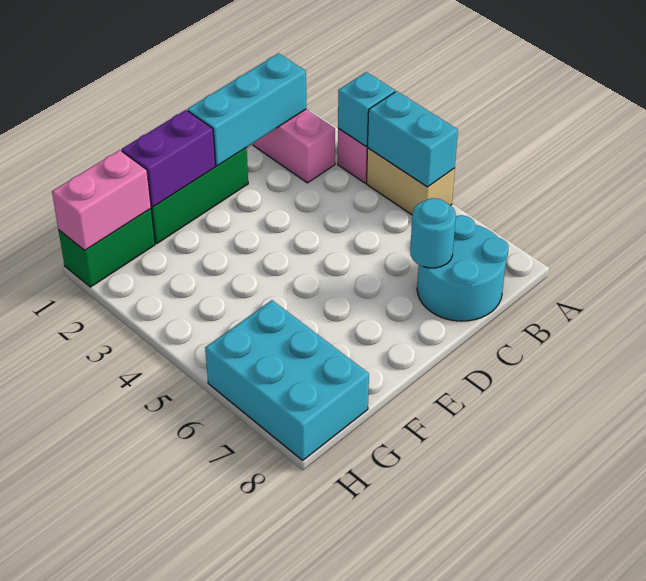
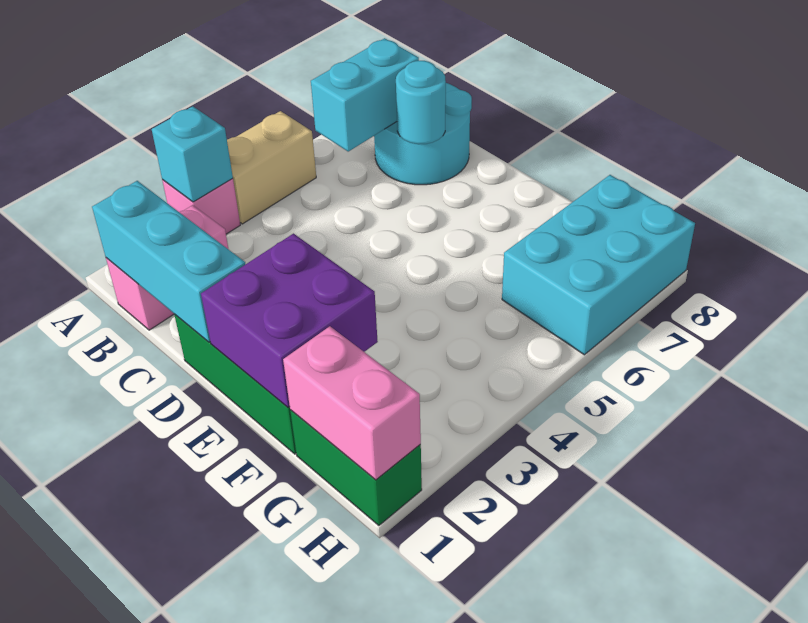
cyan brick A4:A5 level 2 -> cyan brick B6:B7 level 2
purple brick E1:F1 level 2 -> purple brick E1:F2 level 2

